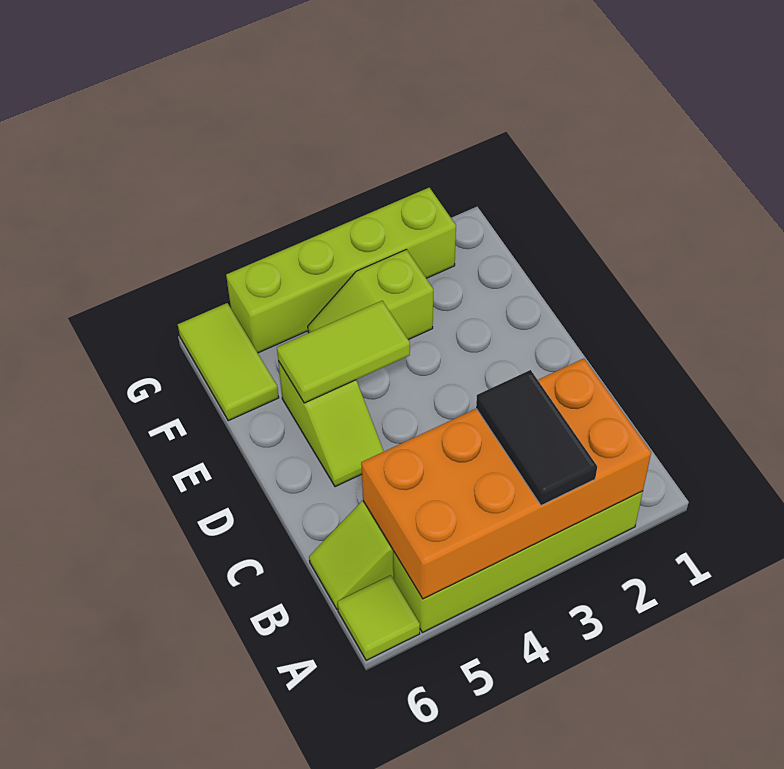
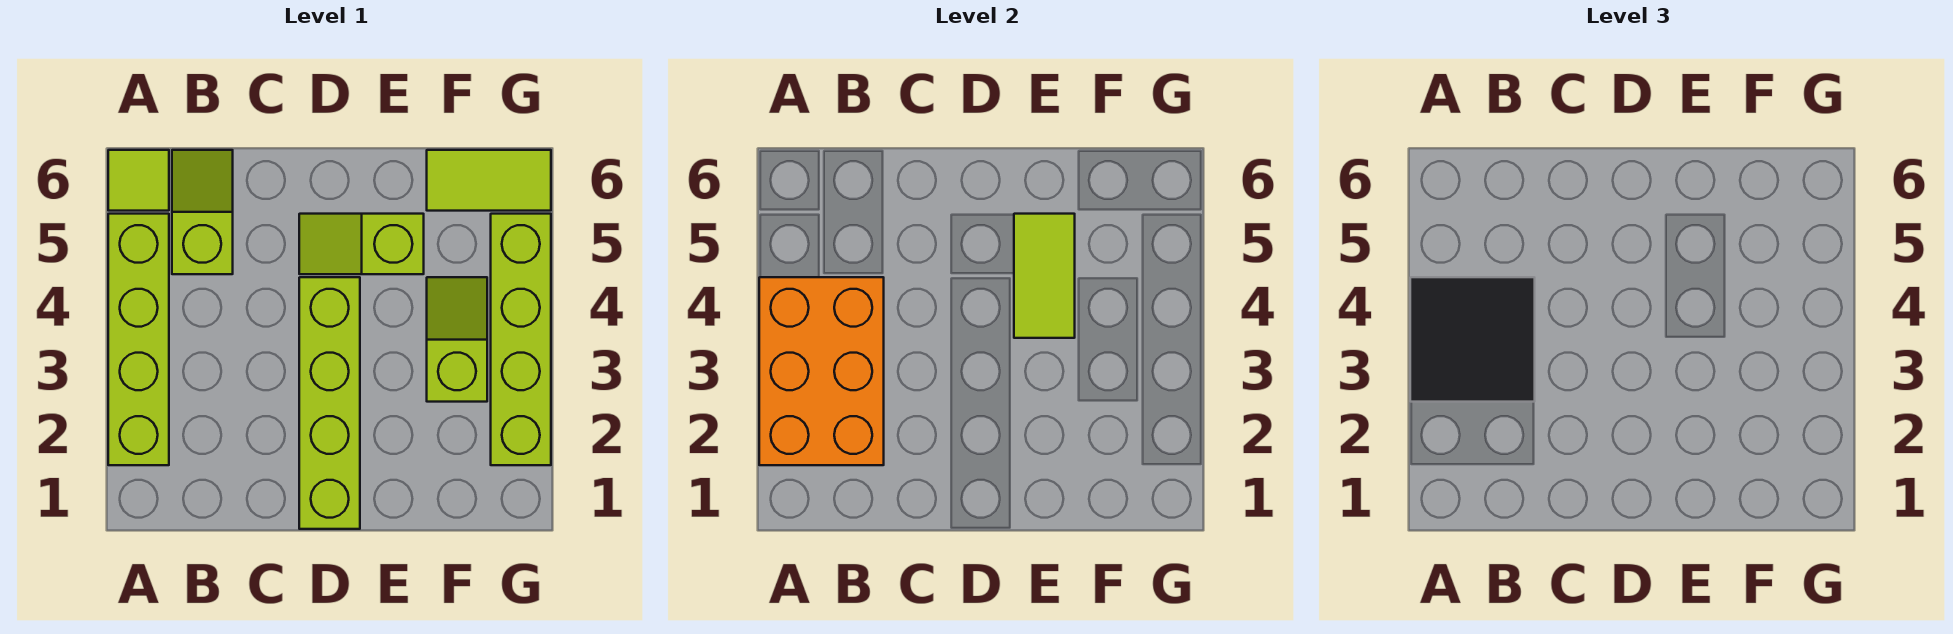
orange brick A2:B5 level 2 -> orange brick A2:B4 level 2
black tile A3:B3 level 3 -> black tile A3:B4 level 3
none -> lime brick D1:D4 level 1

